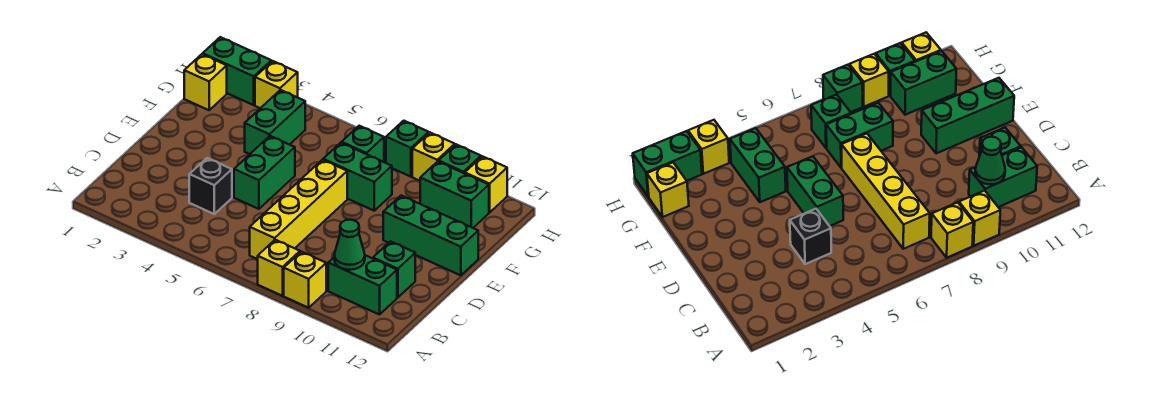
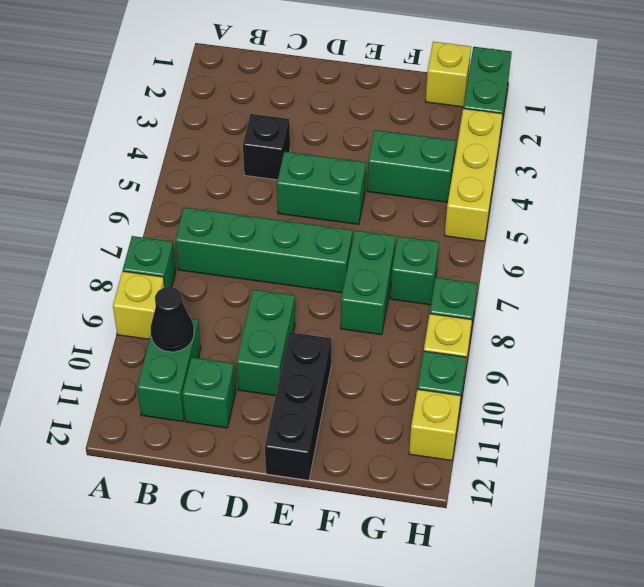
yellow brick A8 level 1 -> green brick A8 level 1
yellow brick B7:E7 level 1 -> green brick B7:E7 level 1
green cone B10 level 2 -> black cone B10 level 2
green brick E10:E12 level 1 -> black brick E10:E12 level 1
green brick G10:G11 level 1 -> green brick D9:D10 level 1
yellow brick H3 level 1 -> yellow brick H3:H5 level 1

